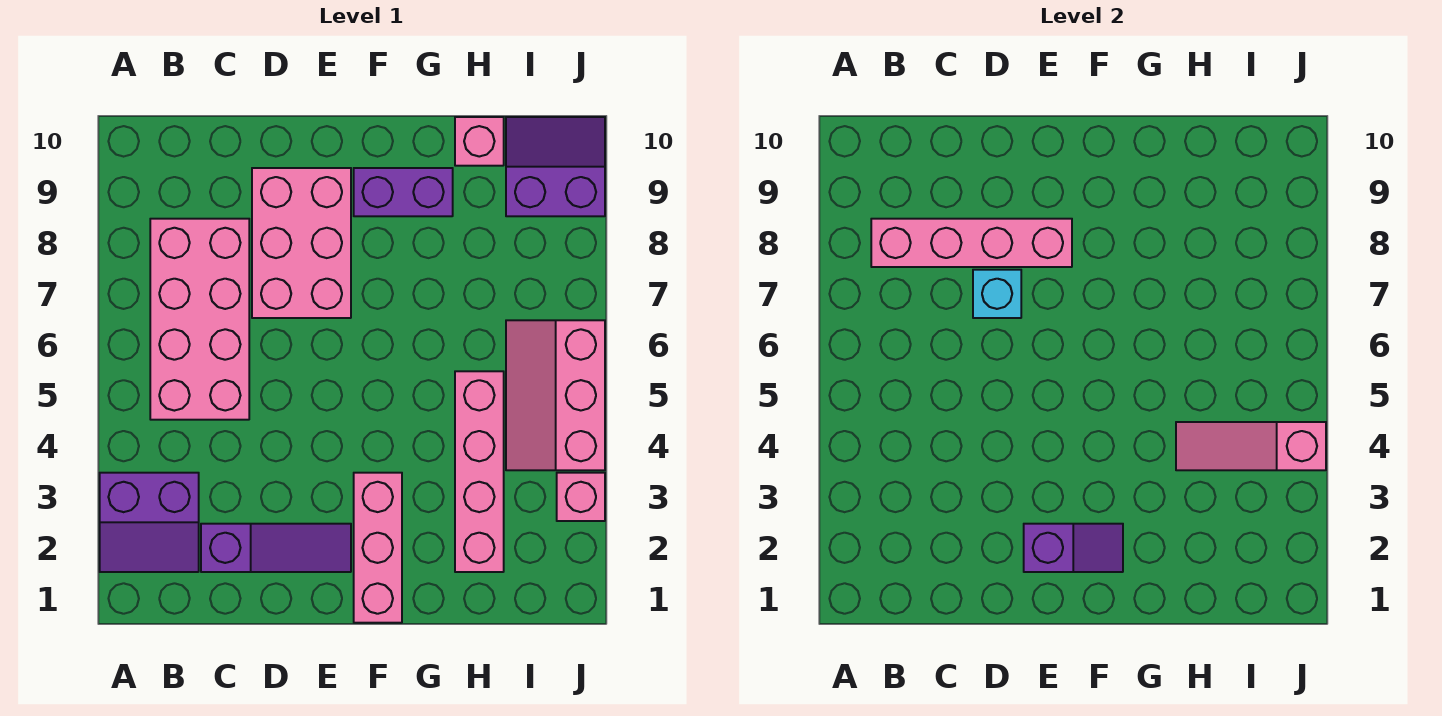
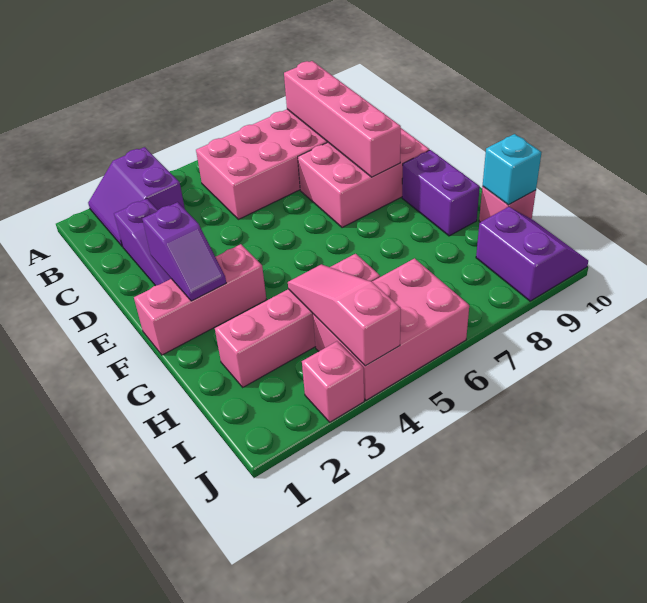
cyan brick D7 level 2 -> cyan brick H10 level 2
pink slope I4:J6 level 1 top J -> pink brick I4:J6 level 1

